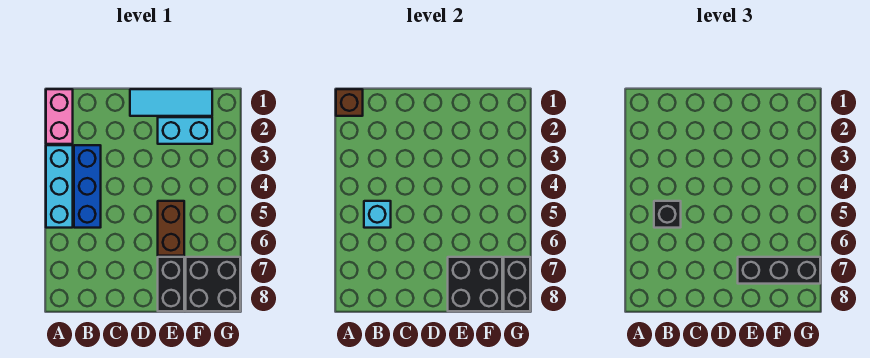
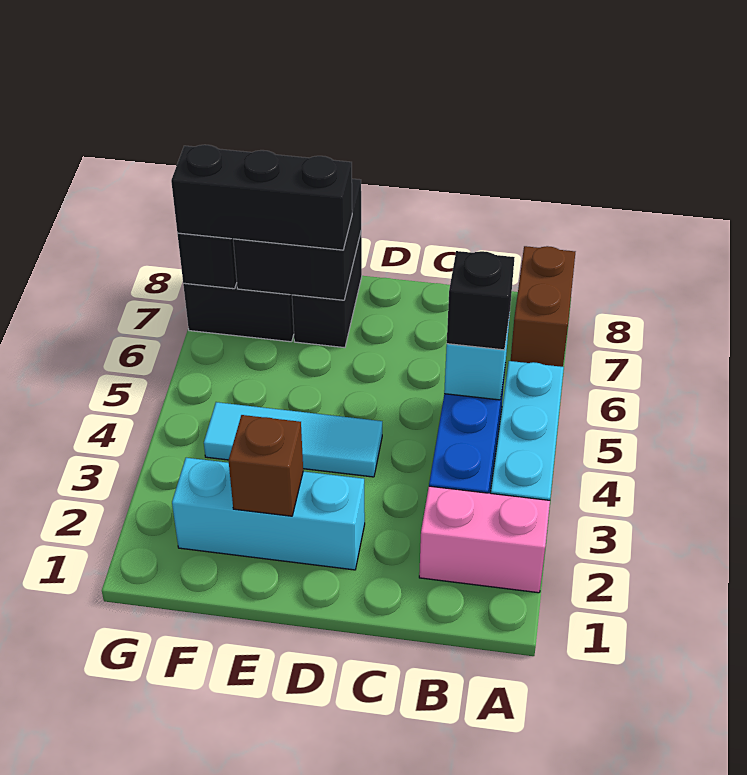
pink brick A1:A2 level 1 -> pink brick A2:B2 level 1
brown brick A1 level 2 -> brown brick E2 level 2
cyan tile D1:F1 level 1 -> cyan tile D4:F4 level 1
cyan brick E2:F2 level 1 -> cyan brick D2:F2 level 1
brown brick E5:E6 level 1 -> brown brick A7:A8 level 1

